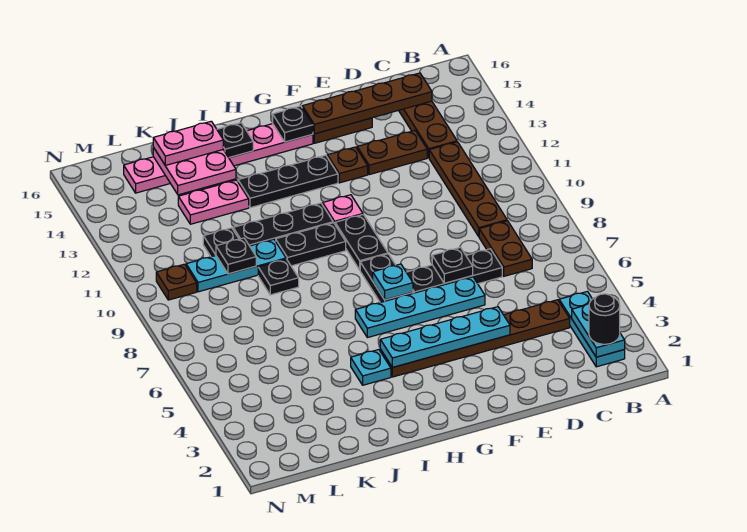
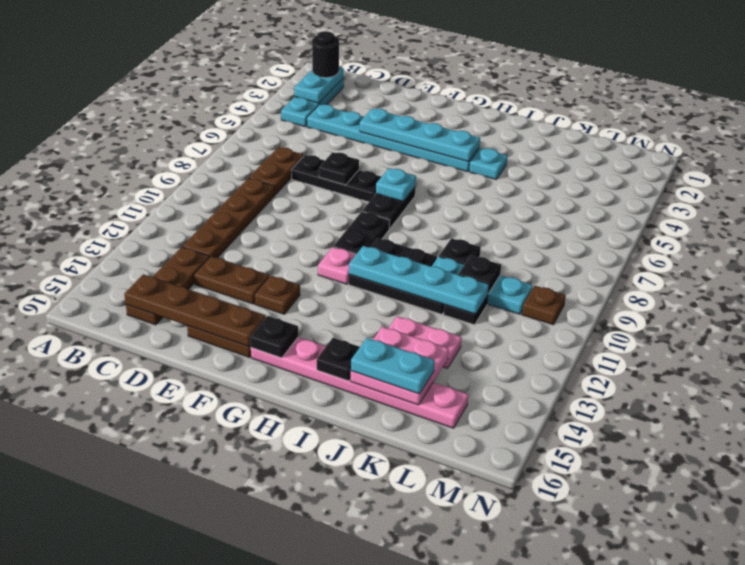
brown plate C4:H4 level 1 -> cyan plate C4:H4 level 1
cyan plate E6:H6 level 1 -> cyan plate H11:K11 level 2
black plate G13:I13 level 1 -> none
pink plate J15:K15 level 3 -> cyan plate J15:K15 level 3

